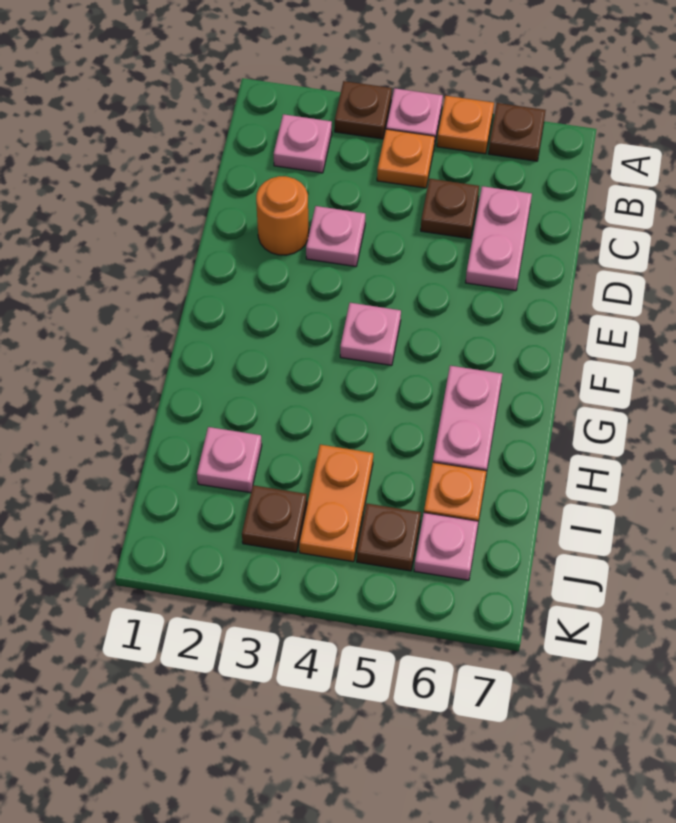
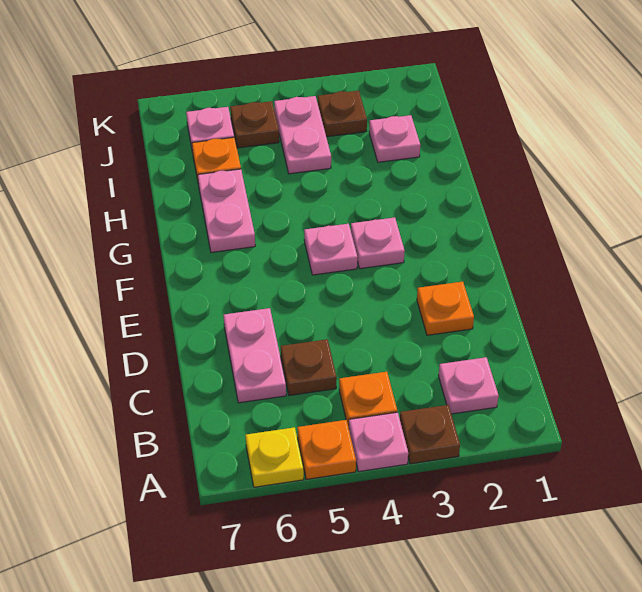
brown plate A6 level 1 -> yellow plate A6 level 1
orange round brick D2 level 1 -> orange plate D2 level 1
pink plate D3 level 1 -> pink plate F3 level 1
orange plate I4:J4 level 1 -> pink plate I4:J4 level 1

